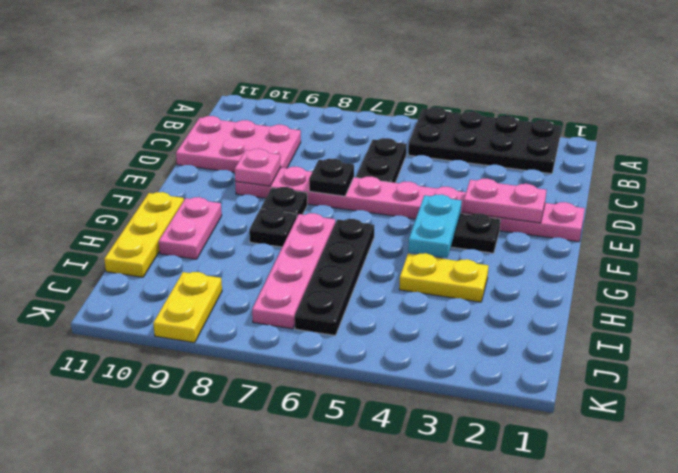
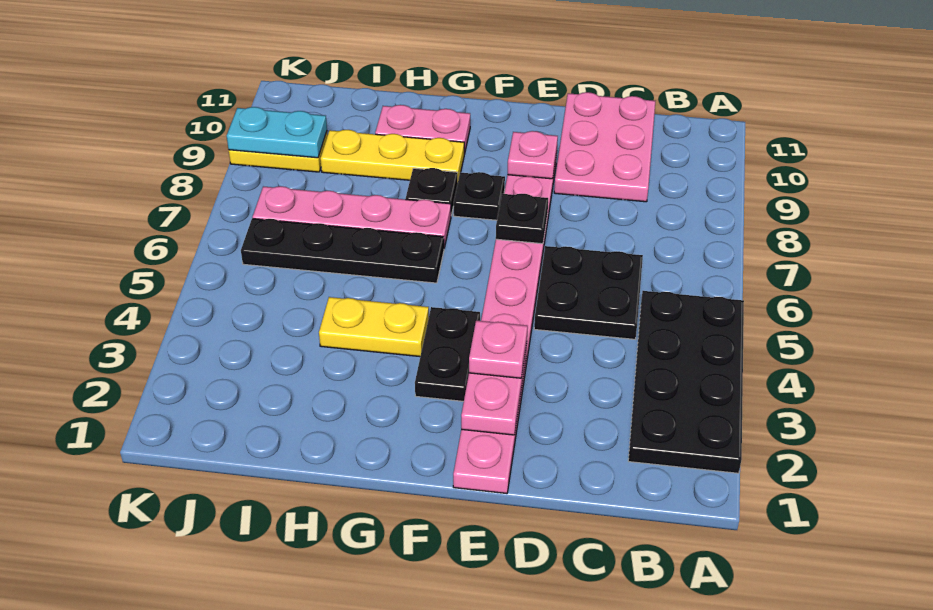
black plate C6:D6 level 1 -> black plate C5:D6 level 1
none -> pink plate E3 level 3
cyan plate F4:G4 level 2 -> cyan plate J9:K9 level 2
yellow plate G11:I11 level 1 -> yellow plate G9:I9 level 1
yellow plate H3:H4 level 1 -> yellow plate G4:H4 level 1

